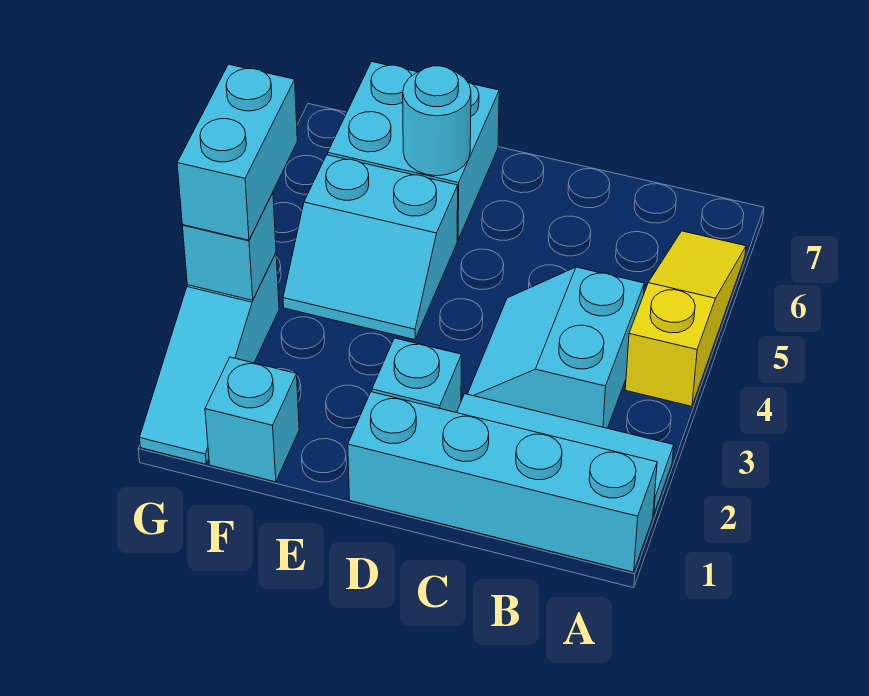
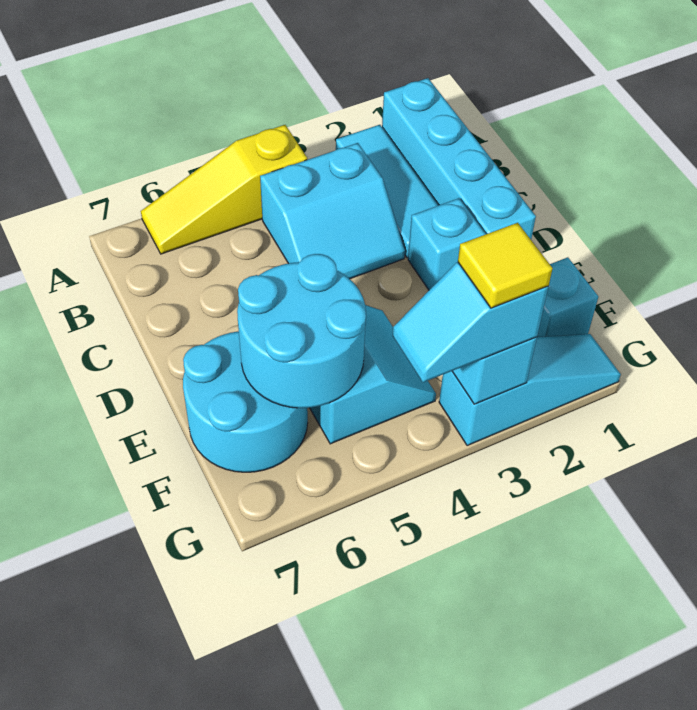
cyan brick E6:F7 level 1 -> cyan round brick E6:F7 level 1
cyan round brick E6 level 2 -> cyan round brick E5:F6 level 2
cyan brick G3:G4 level 3 -> cyan slope G3:G4 level 3 top 3
none -> yellow tile G3 level 4

